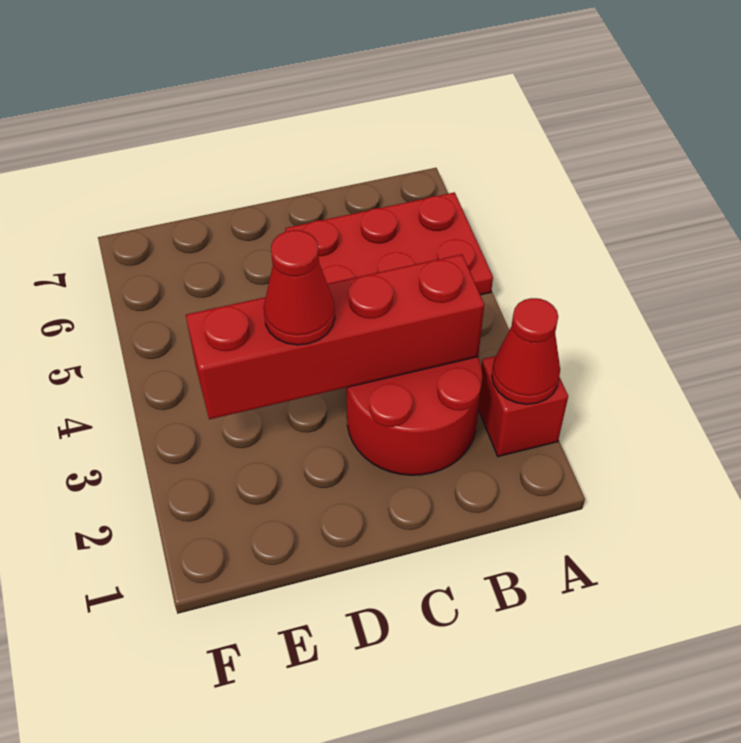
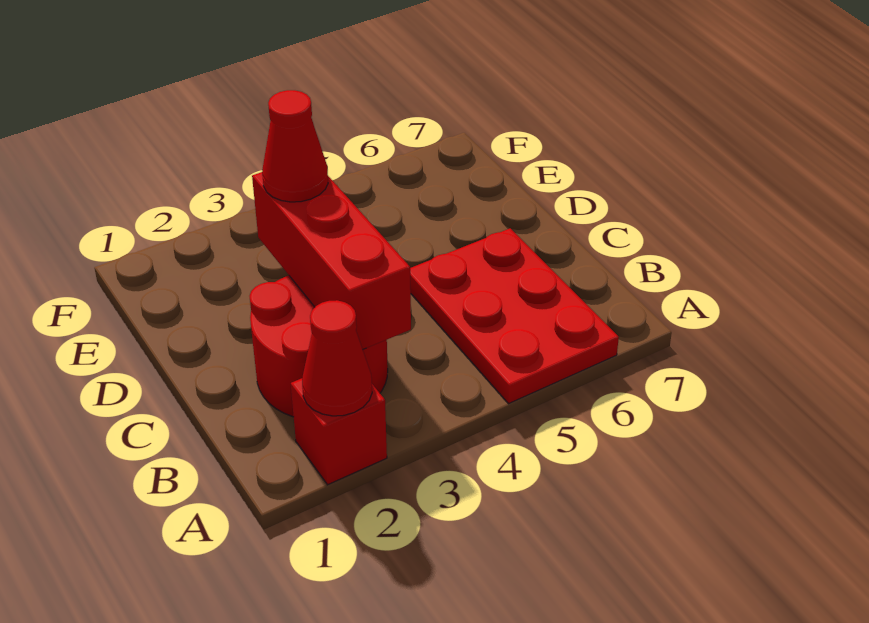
red brick B3:E3 level 2 -> red brick B3:D3 level 2

